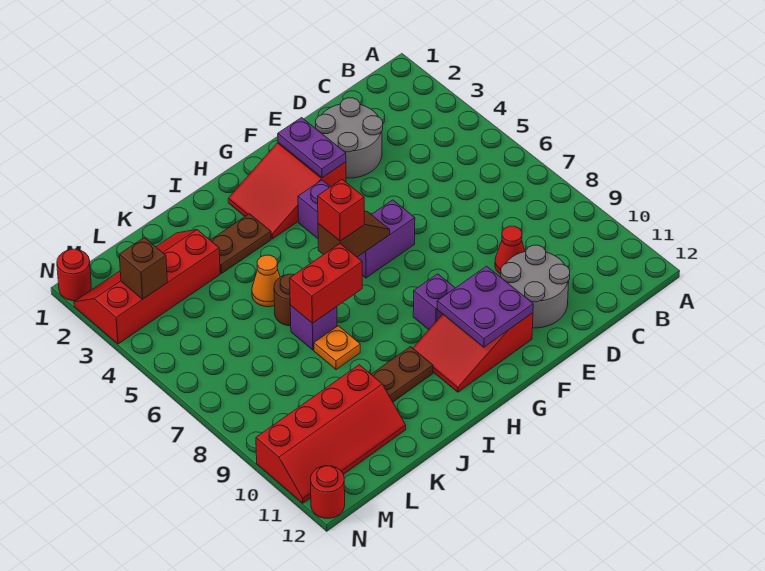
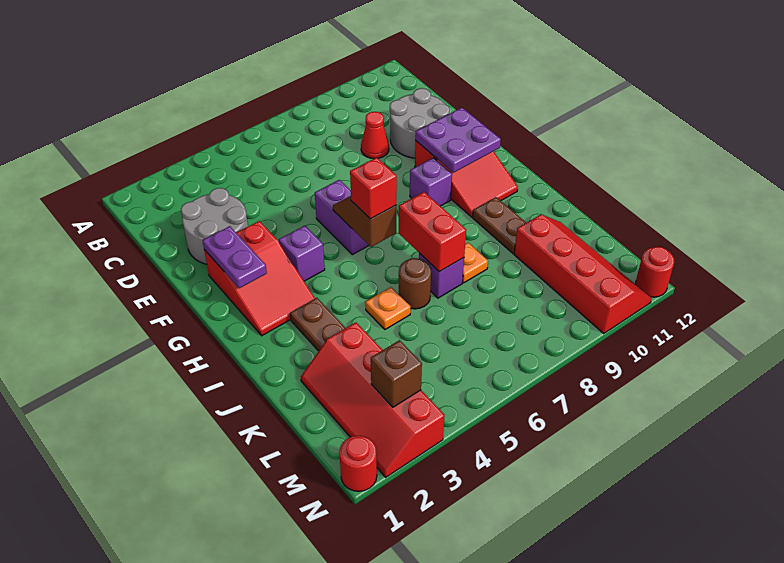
purple plate F2:F3 level 2 -> purple plate F2:G2 level 2
orange cone J5 level 1 -> orange plate J5 level 1

